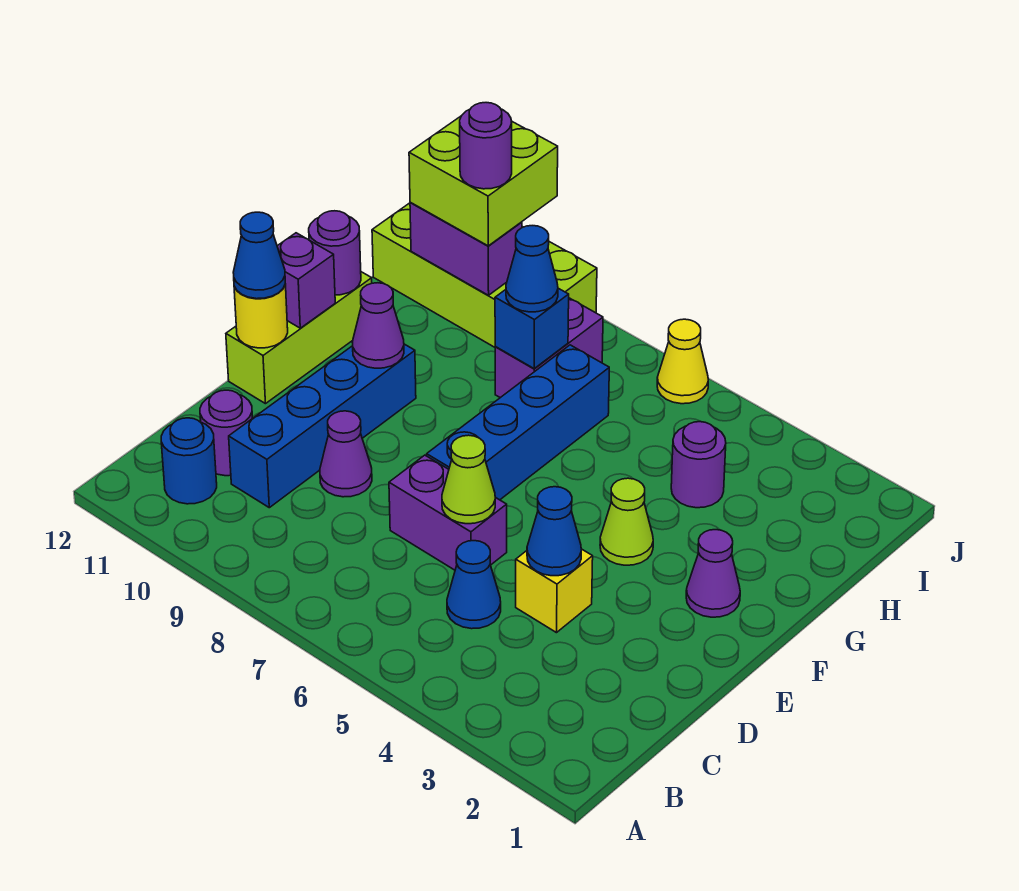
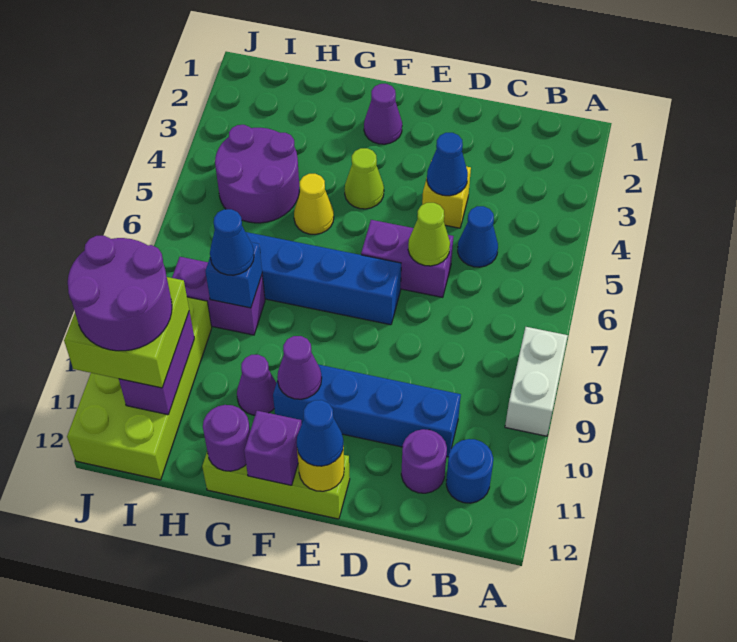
none -> white brick A8:A9 level 1
purple brick D6:D7 level 1 -> purple brick D6:E6 level 1
purple cone D9 level 1 -> purple cone G10 level 1
purple round brick H4 level 1 -> purple round brick H4:I5 level 1
purple round brick I10 level 4 -> purple round brick I10:J11 level 4
yellow cone J6 level 1 -> yellow cone G5 level 1

